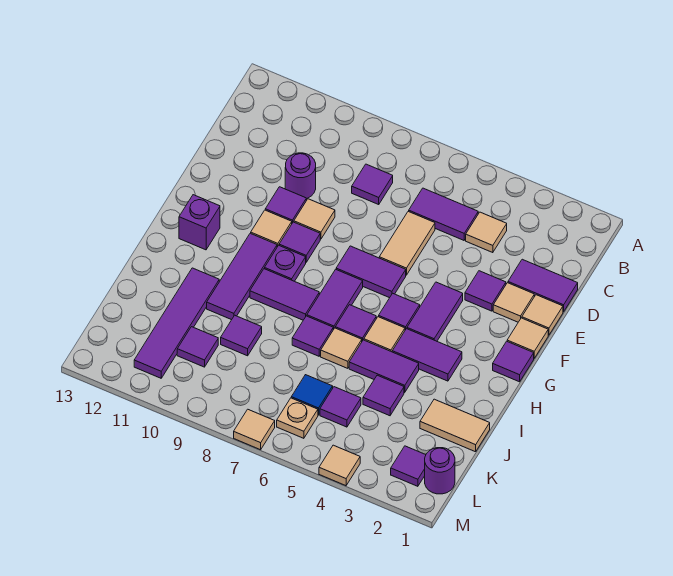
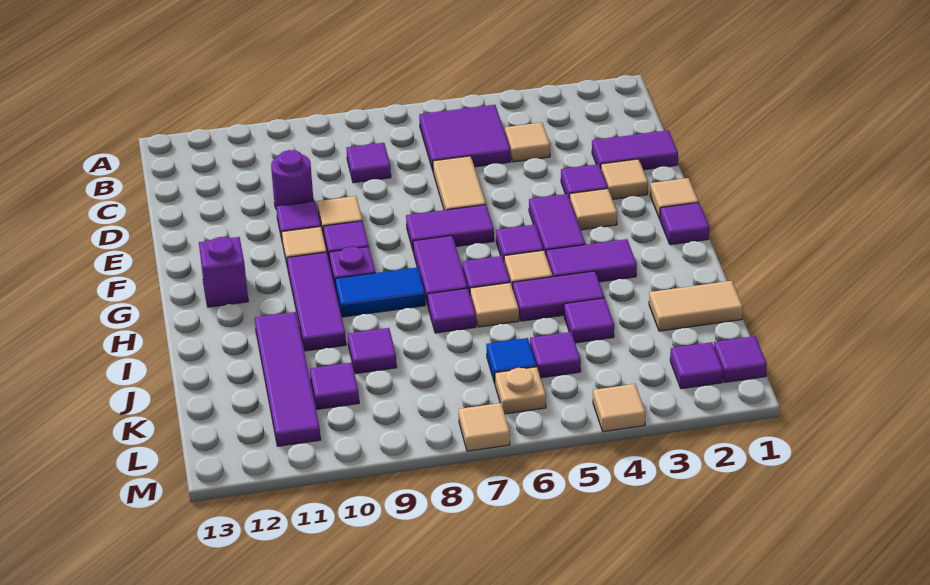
purple tile C5:C6 level 1 -> purple tile B5:C6 level 1
tan tile E1 level 1 -> tan tile F3 level 1
purple tile H8:H9 level 1 -> blue tile H8:H9 level 1
purple round brick L1 level 1 -> purple tile L1 level 1

